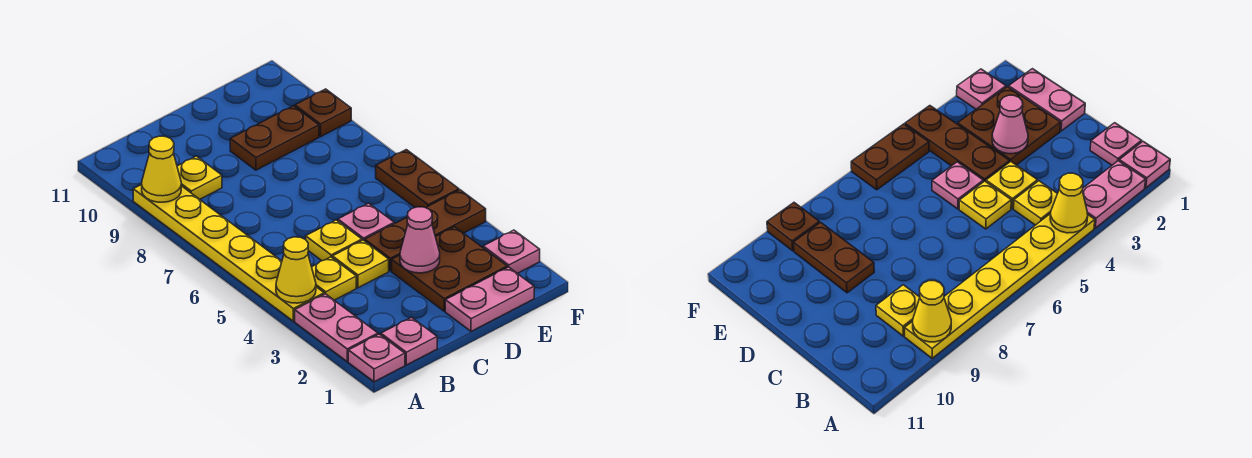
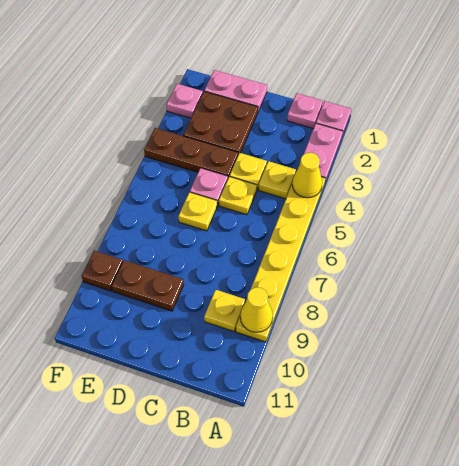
pink cone D3 level 2 -> none
none -> yellow plate D6 level 1
brown plate F5:F6 level 1 -> none

